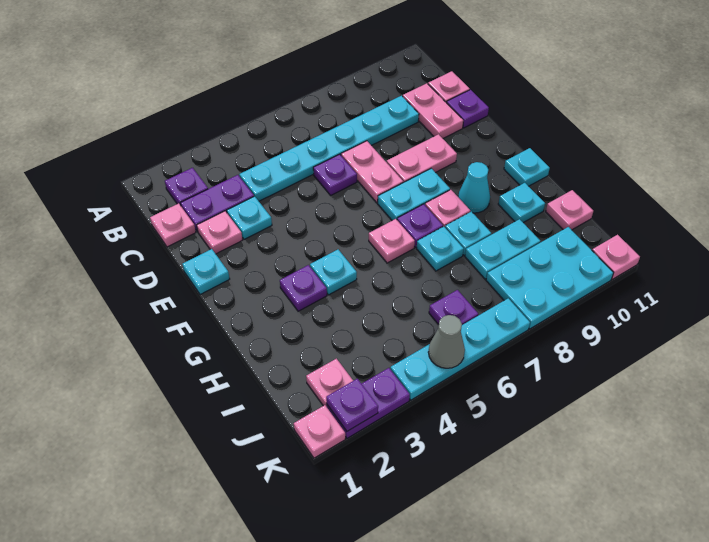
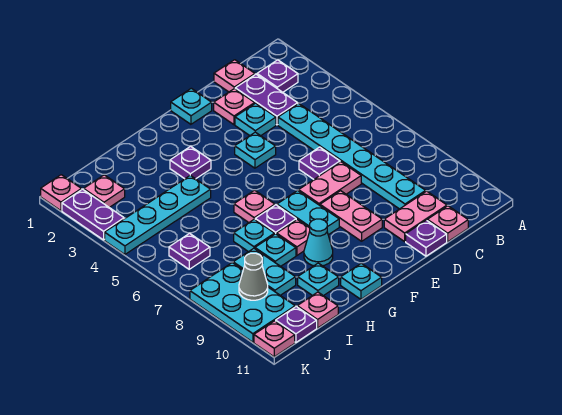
cyan plate G4 level 1 -> cyan plate E4 level 1
purple plate K2 level 2 -> purple plate J11 level 1
cyan plate K4:K7 level 1 -> cyan plate H4:K4 level 1
grey cone K5 level 2 -> grey cone J9 level 2

